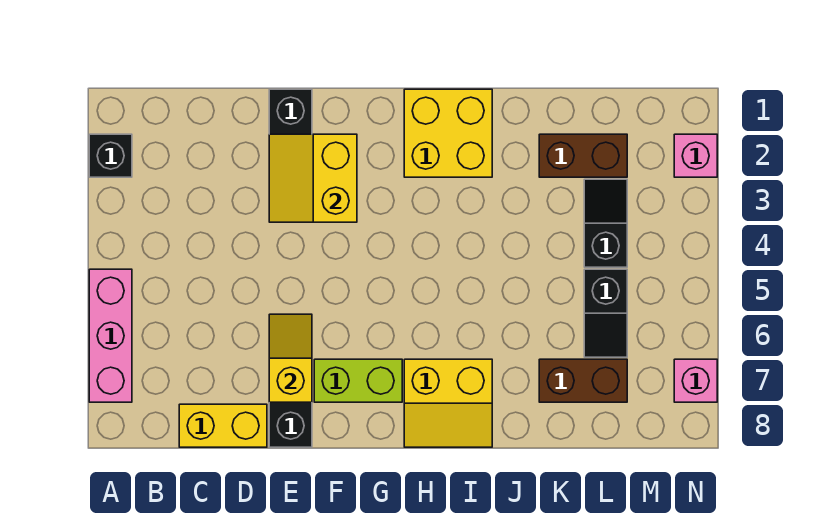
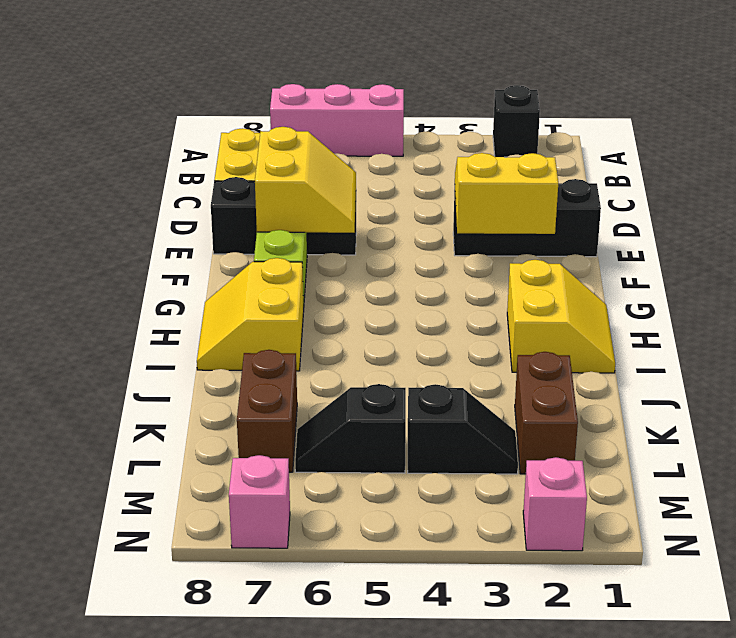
yellow slope E6:E7 level 2 top 7 -> yellow slope E6:F7 level 2 top 7
yellow brick H1:I2 level 1 -> yellow slope H1:I2 level 1 top 2

